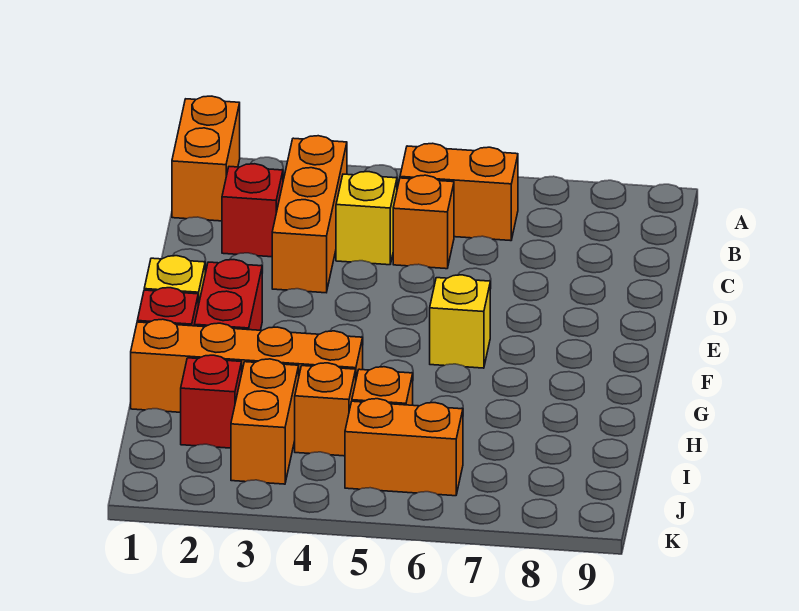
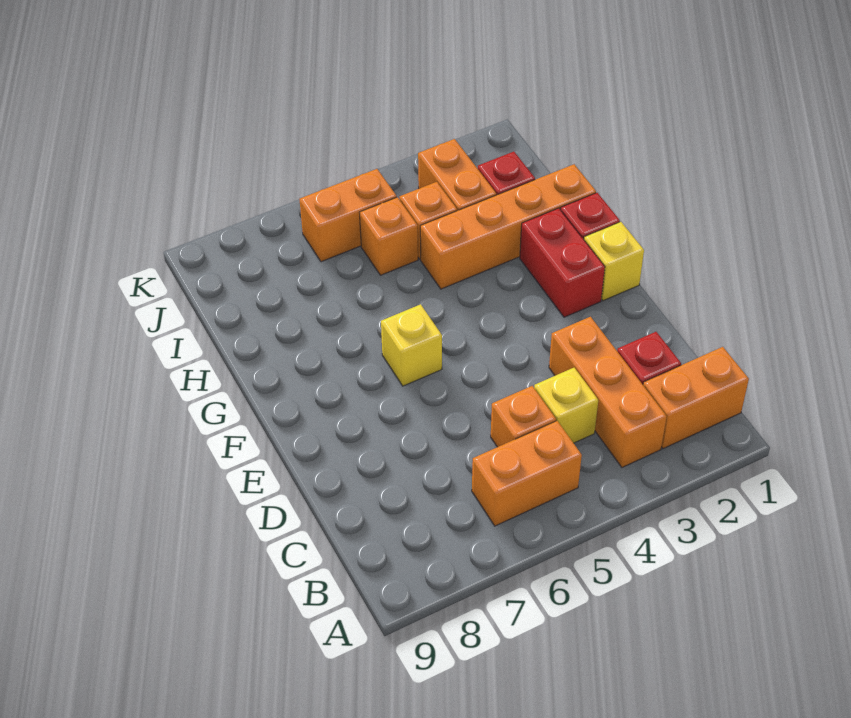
orange brick A1:B1 level 1 -> orange brick B1:B2 level 1

